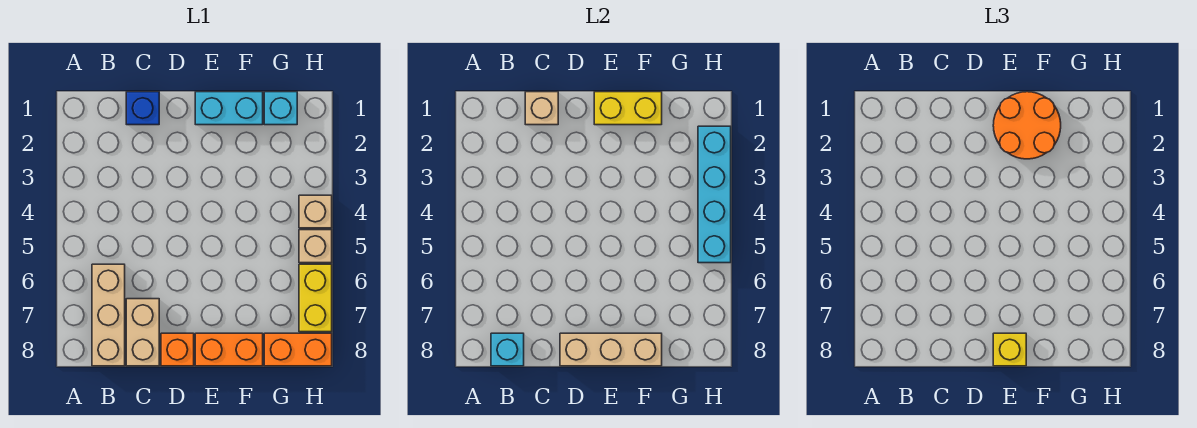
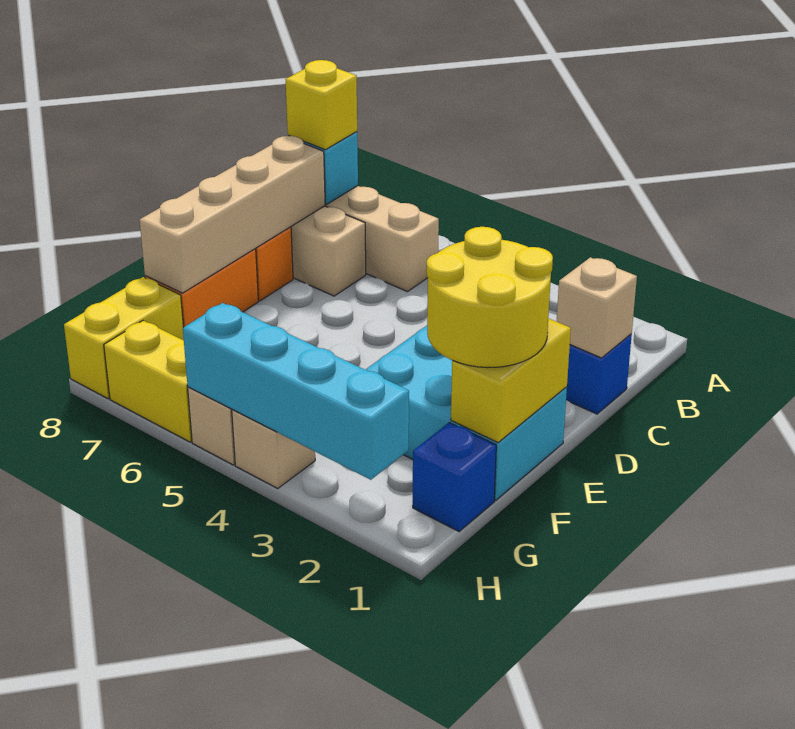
tan brick D8:F8 level 2 -> tan brick C8:F8 level 2
cyan brick E1:F1 level 1 -> cyan brick E1:F3 level 1
orange round brick E1:F2 level 3 -> yellow round brick E1:F2 level 3
yellow brick E8 level 3 -> yellow brick B8 level 3
cyan brick G1 level 1 -> blue brick G1 level 1
orange brick G8:H8 level 1 -> yellow brick G8:H8 level 1

